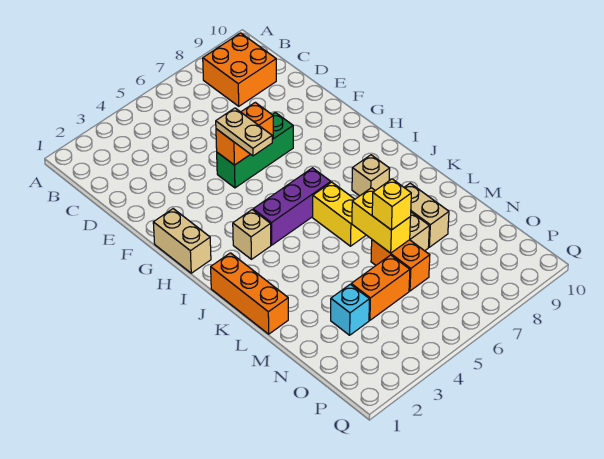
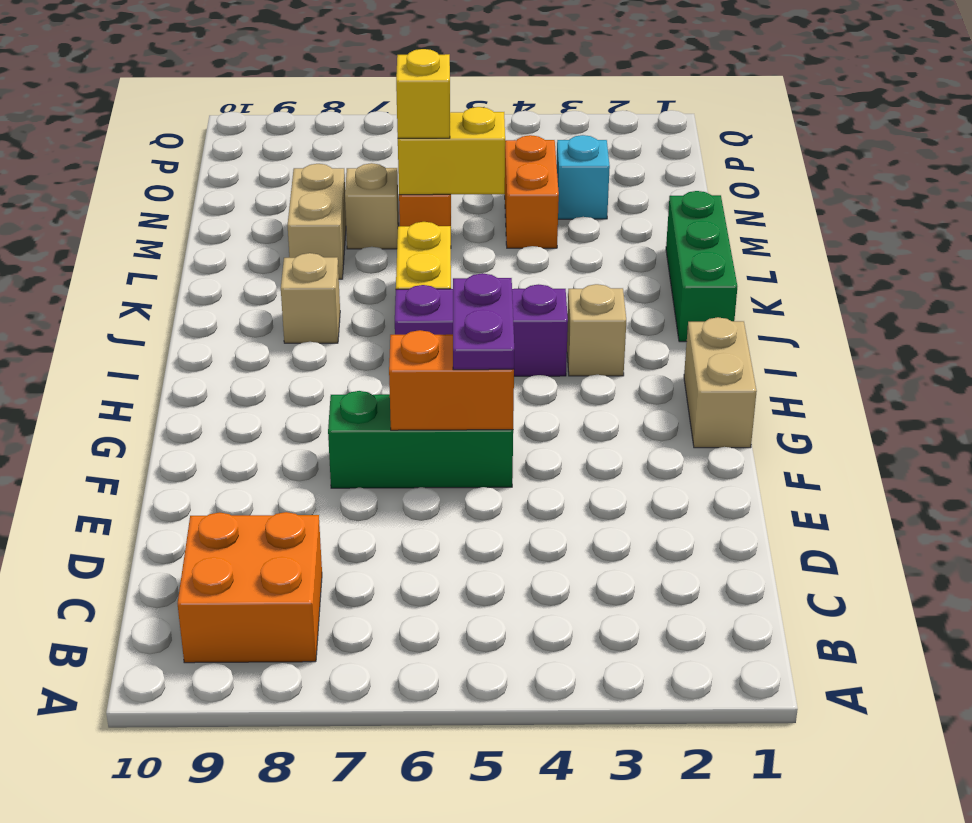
tan plate F5:G5 level 3 -> purple plate F5:G5 level 3
orange brick J1:L1 level 1 -> green brick J1:L1 level 1
yellow brick L6:M6 level 2 -> yellow brick M5:M6 level 2
orange brick N4:N5 level 1 -> orange brick M4:N4 level 1

